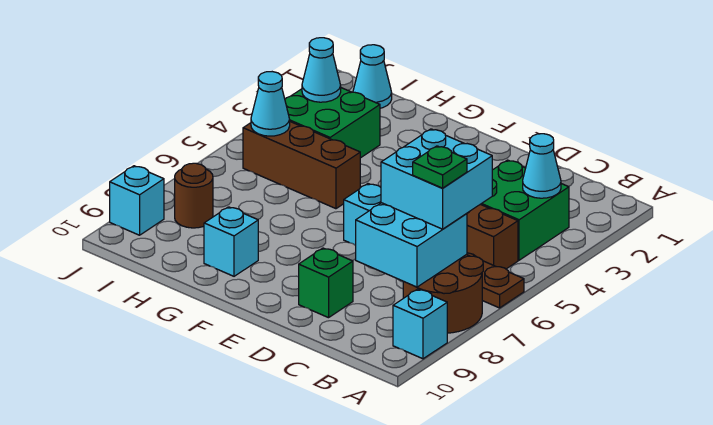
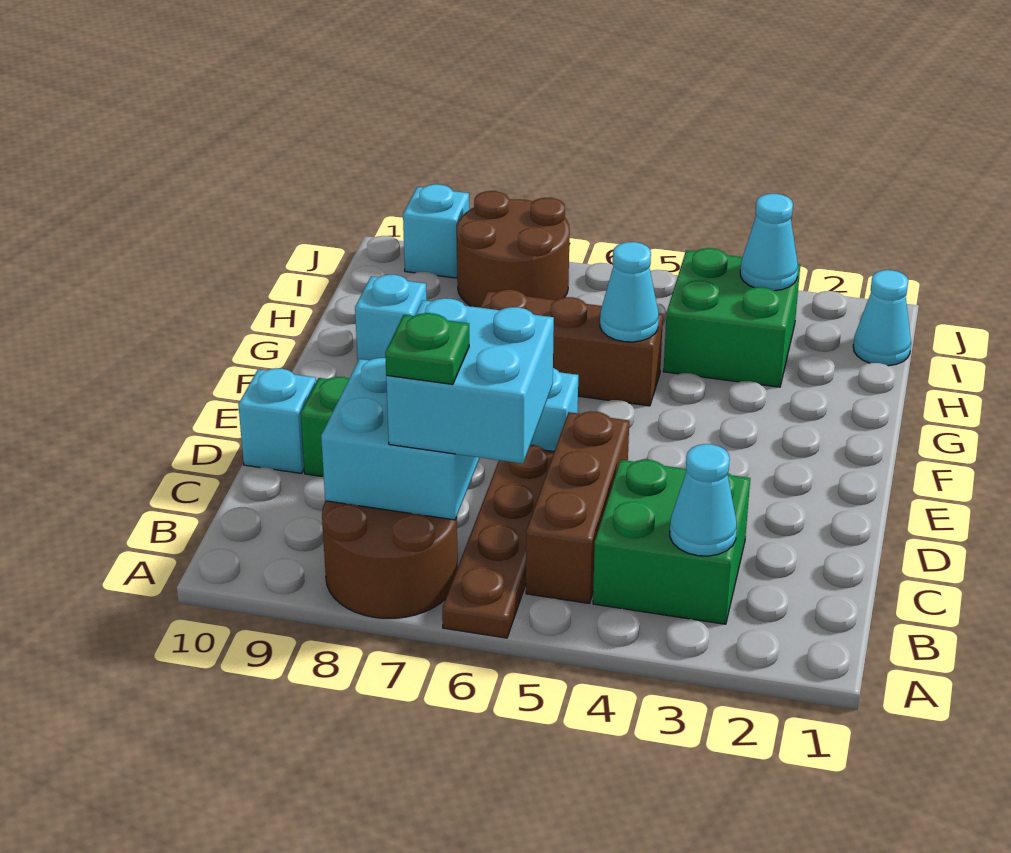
cyan brick A9 level 1 -> cyan brick D10 level 1
brown brick G5:I5 level 1 -> brown brick G5:G7 level 1
cyan cone I5 level 2 -> cyan cone G5 level 2
brown round brick I8 level 1 -> brown round brick I7:J8 level 1

